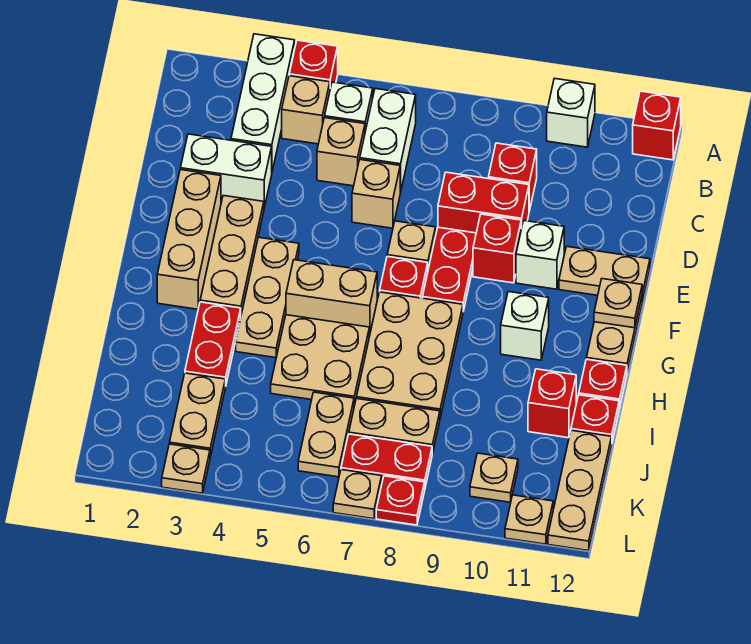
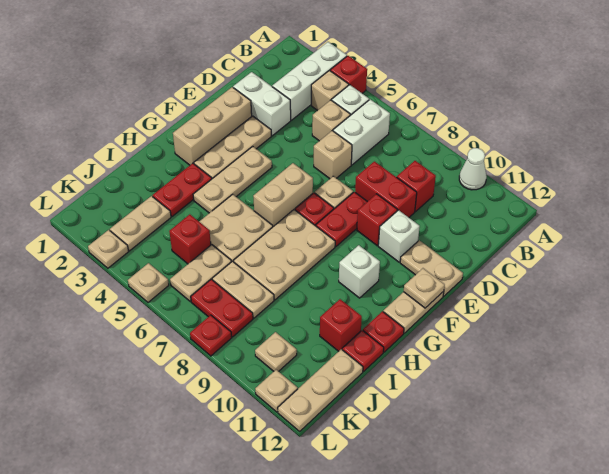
white brick A10 level 1 -> white cone A10 level 1
red brick A12 level 1 -> red brick J5 level 1
tan brick G5:G6 level 1 -> tan brick F6:G6 level 1
tan plate L7 level 1 -> tan plate L5 level 1

